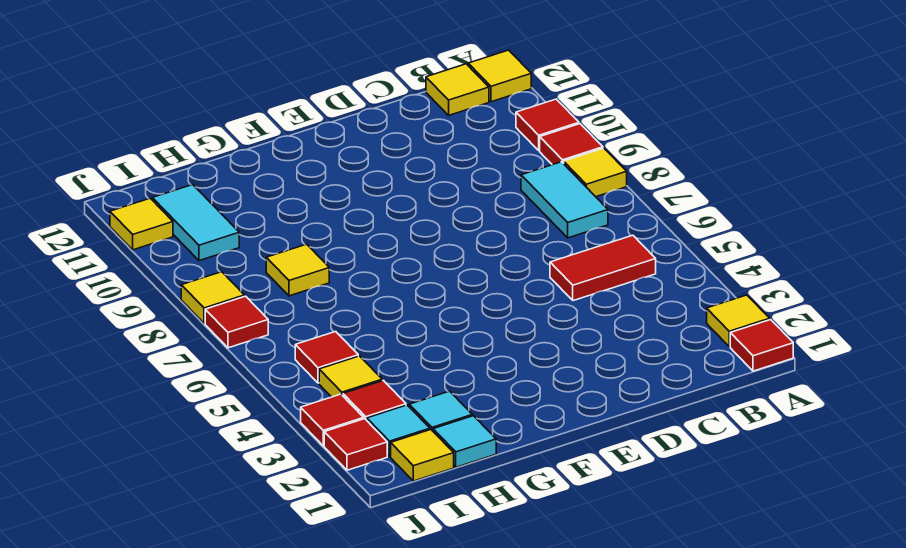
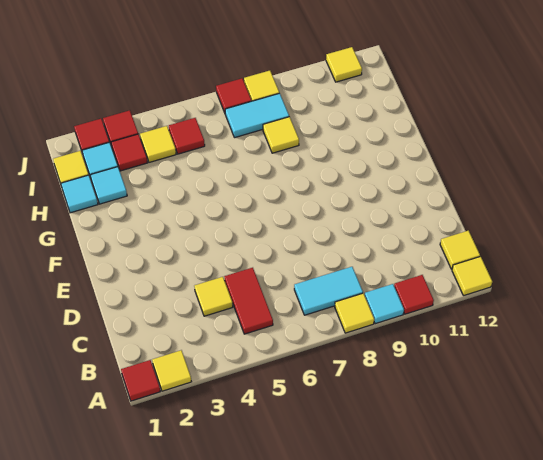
red tile A9 level 1 -> cyan tile A9 level 1
none -> yellow tile C4 level 1
cyan tile I10:I11 level 1 -> cyan tile I7:I8 level 1

